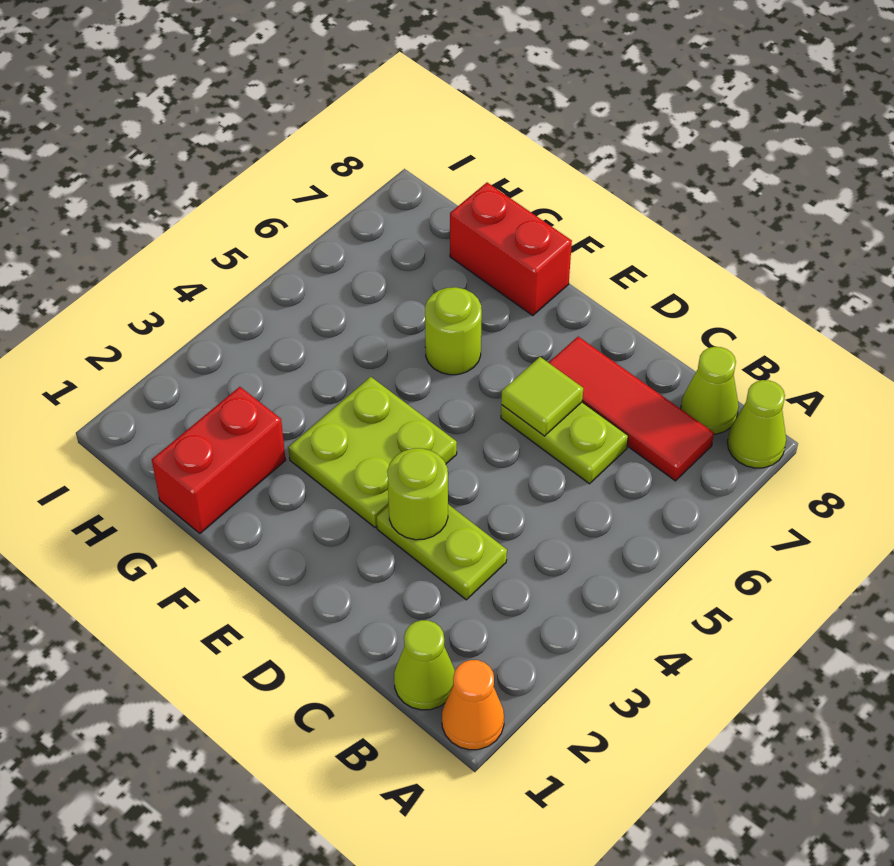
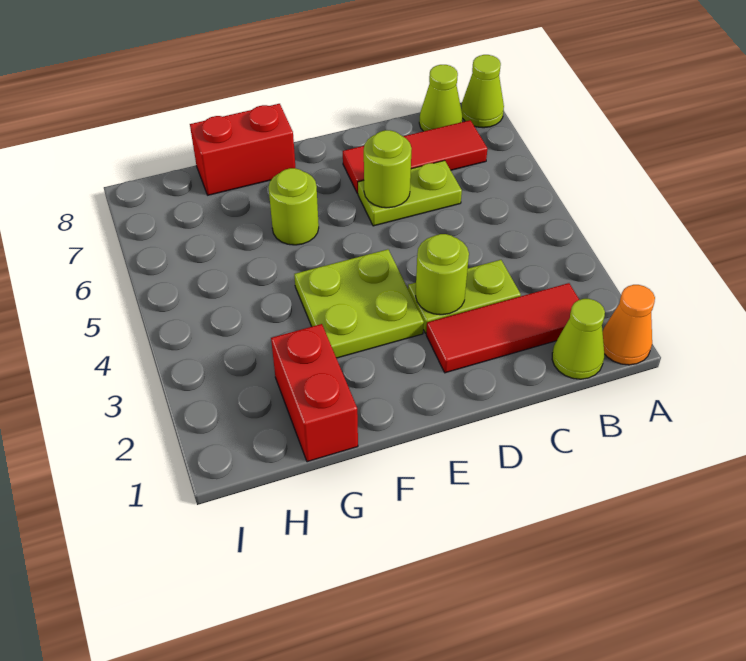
none -> red tile B2:D2 level 1
lime tile D6 level 2 -> lime round brick D6 level 2

